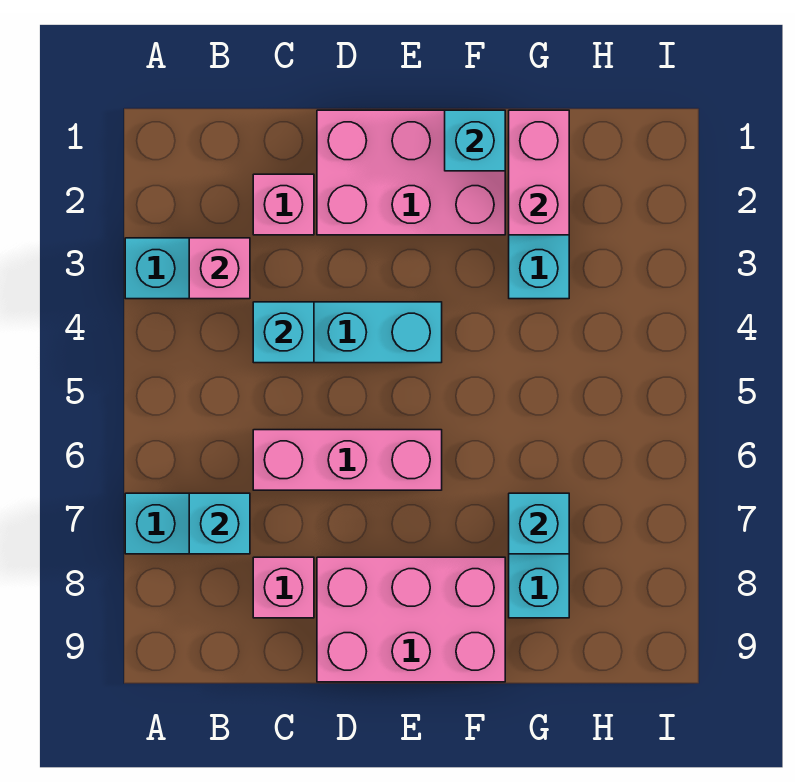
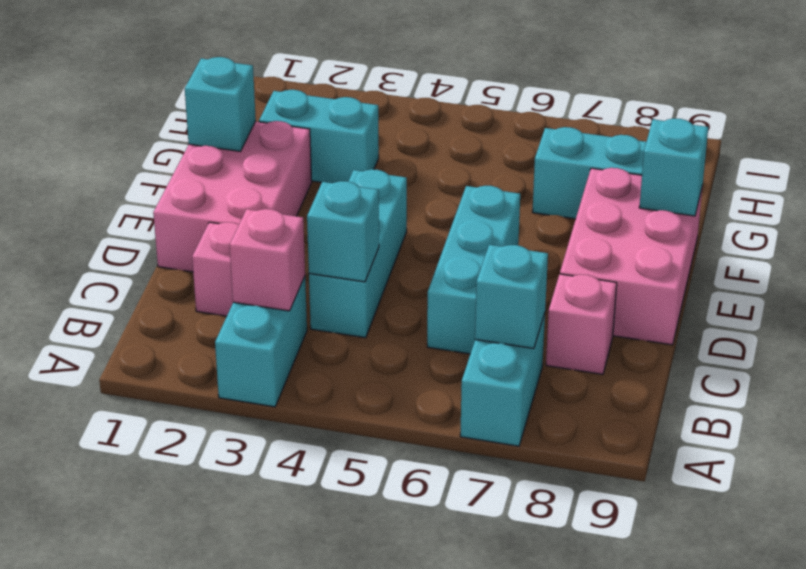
pink brick C6:E6 level 1 -> cyan brick C6:E6 level 1
pink brick G1:G2 level 2 -> none
cyan brick G7 level 2 -> cyan brick F9 level 2

